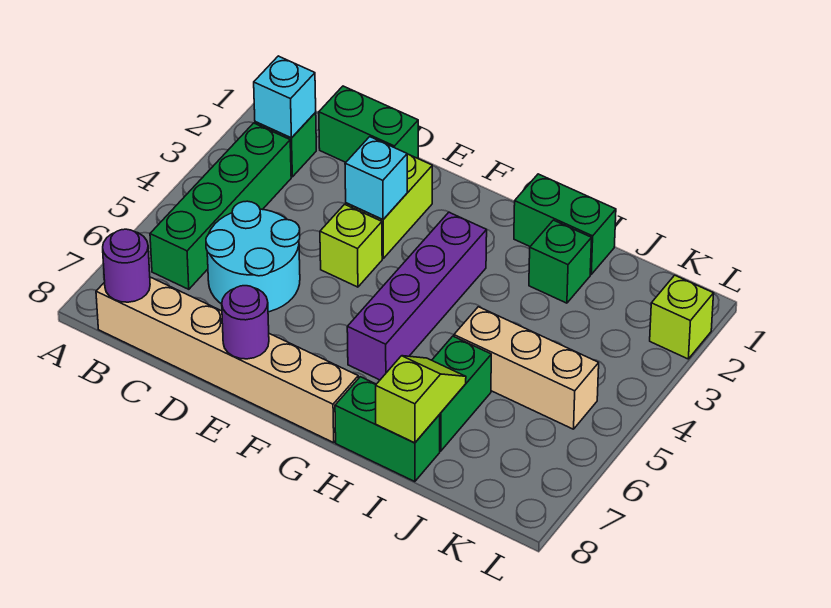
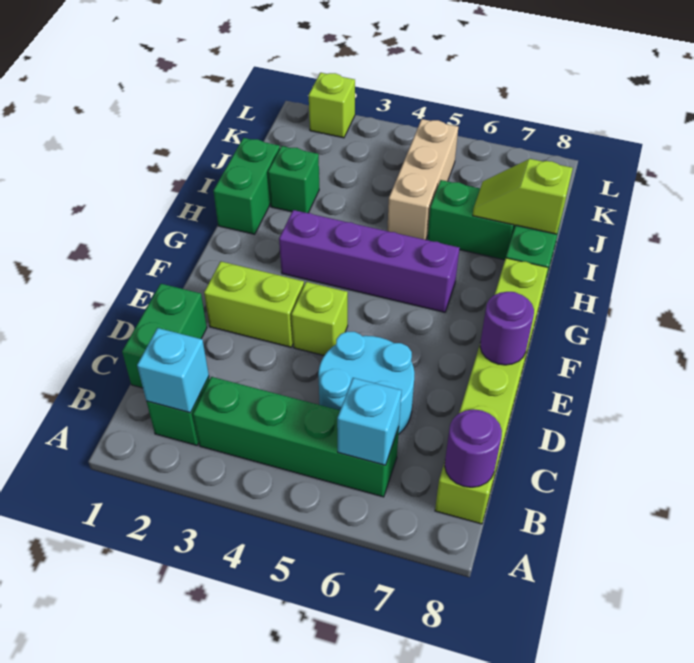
tan brick B8:G8 level 1 -> lime brick B8:G8 level 1
cyan brick E3 level 2 -> cyan brick B6 level 2

